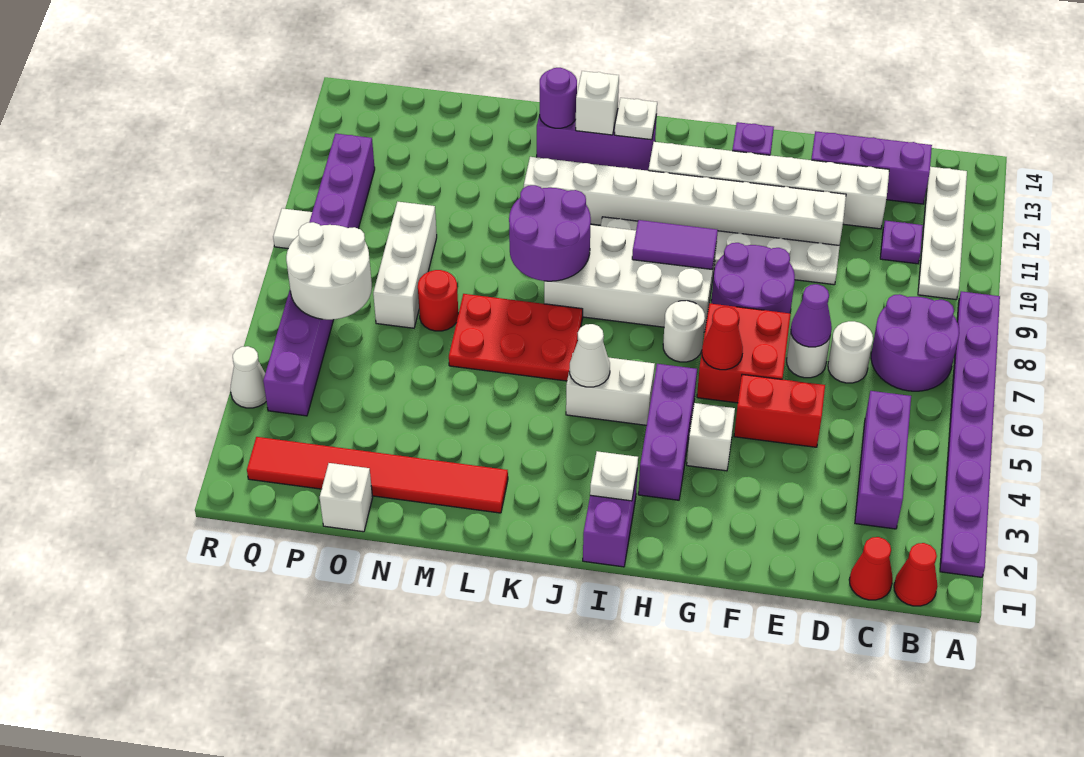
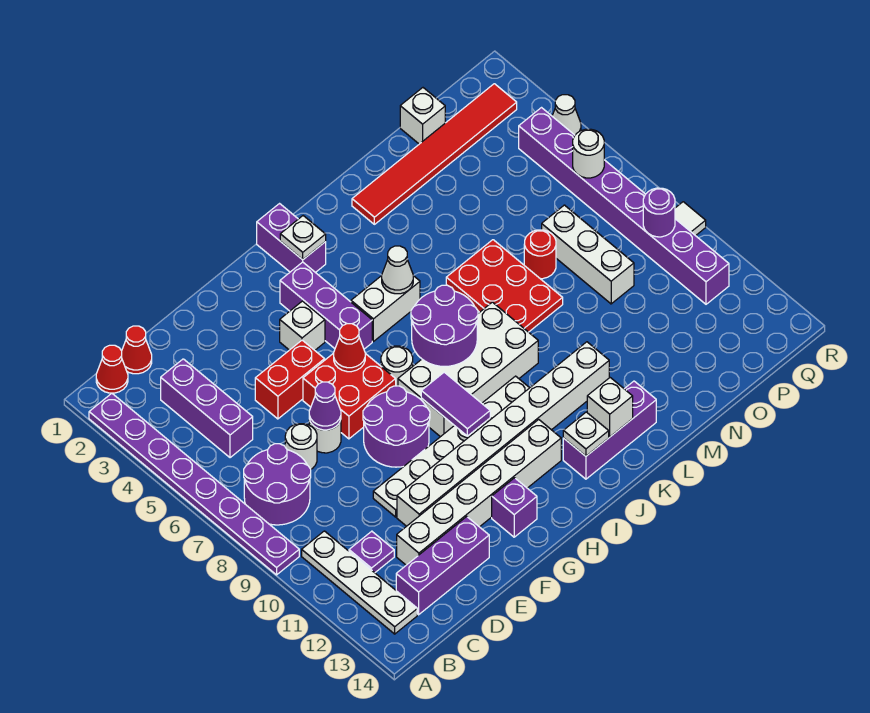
purple tile H9:I9 level 2 -> purple tile H9:H10 level 2
red plate K6:M7 level 1 -> red plate L6:M8 level 1
purple round brick K8:L9 level 2 -> purple round brick I7:J8 level 2
purple round brick L13 level 2 -> purple round brick Q9 level 2
white round brick P6:Q7 level 2 -> white round brick Q6 level 2

